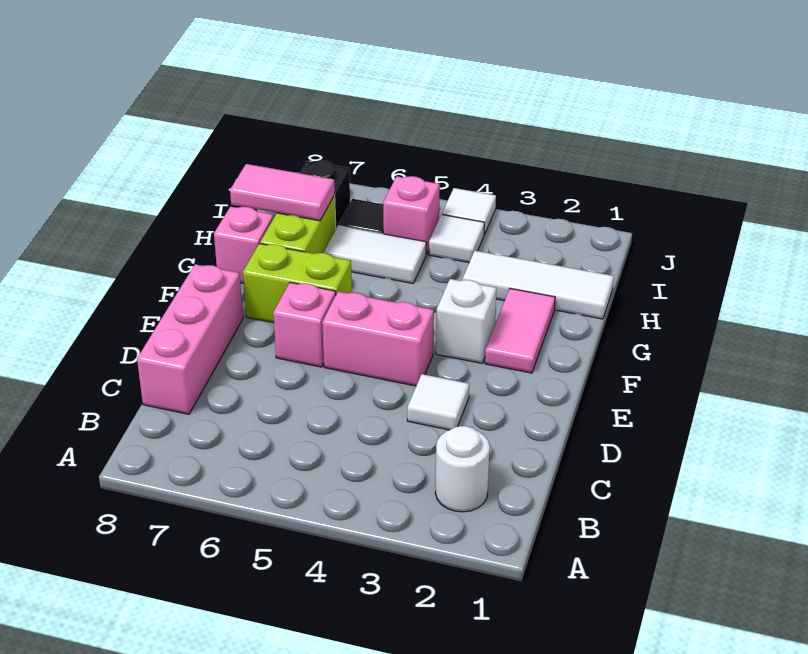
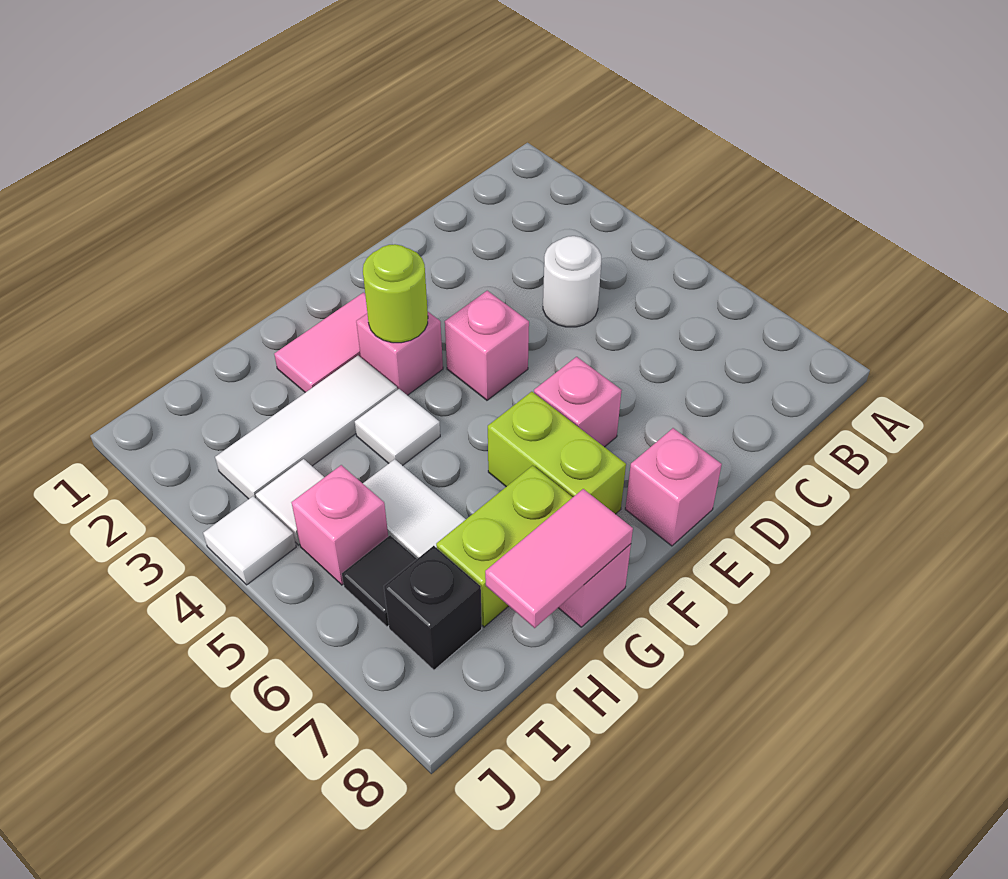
white round brick B2 level 1 -> white round brick C4 level 1
pink brick C8:E8 level 1 -> pink brick E8 level 1
white tile D3 level 1 -> white tile G4 level 1
pink brick E4:E5 level 1 -> pink brick E4 level 1
white brick F3 level 1 -> pink brick F3 level 1
none -> lime round brick F3 level 2
white tile H1:H3 level 1 -> white tile G3:I3 level 1
pink tile H7:H8 level 2 -> pink tile G8:H8 level 2

